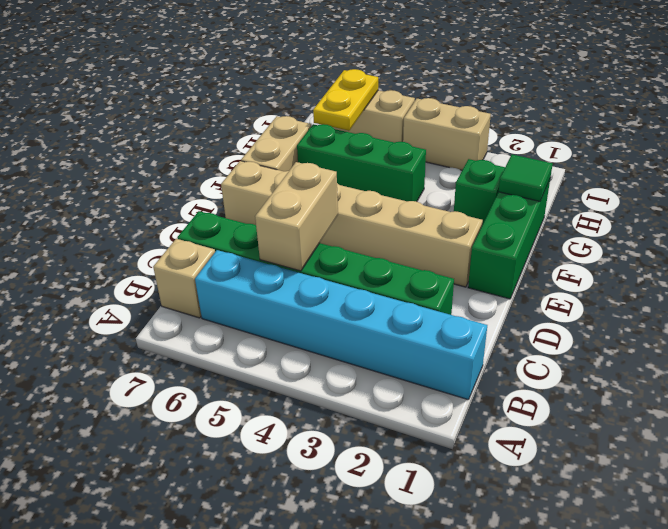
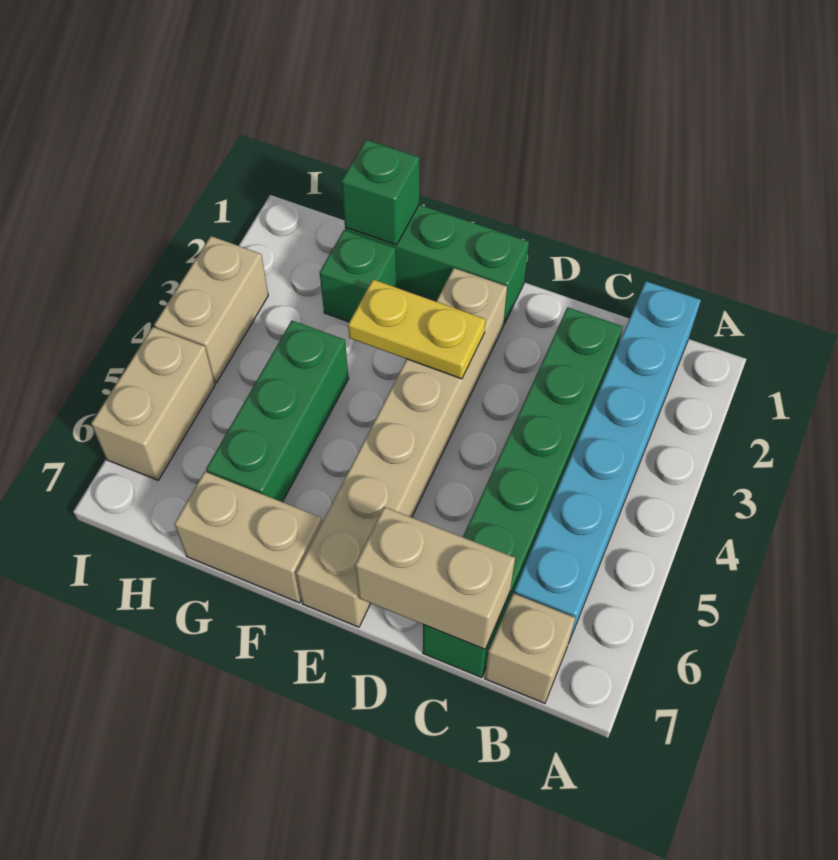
tan brick C5:D5 level 2 -> tan brick C7:D7 level 2
green tile G1 level 2 -> green brick G1 level 2
yellow plate H6:I6 level 2 -> yellow plate E3:F3 level 2

